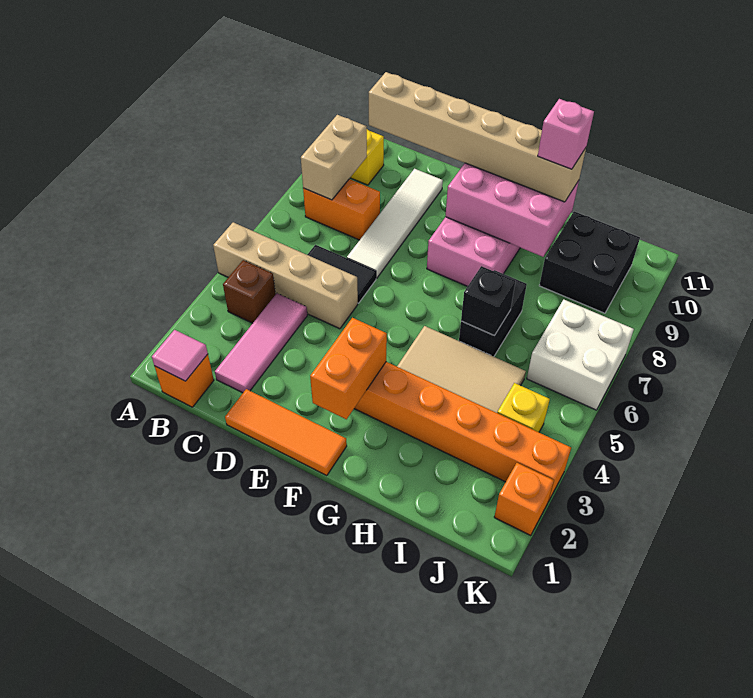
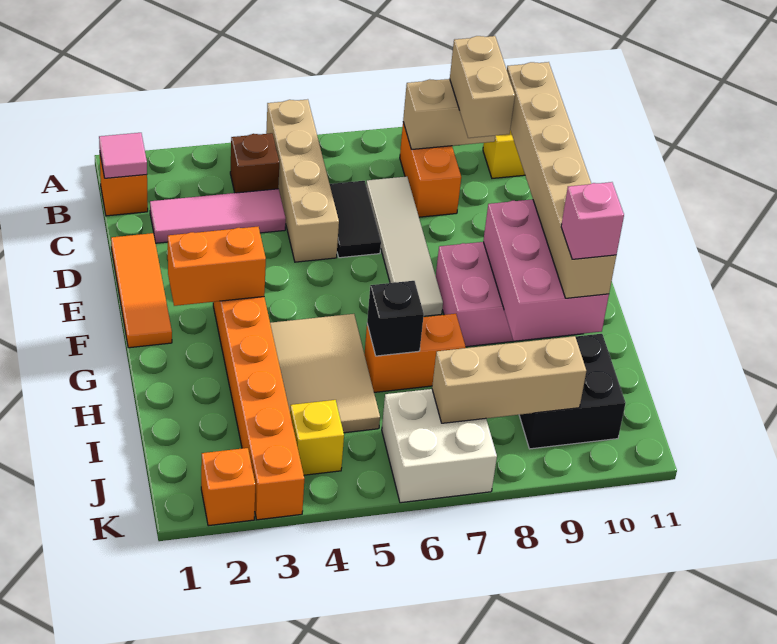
none -> tan brick B9:C9 level 3
white tile D7:D10 level 1 -> white tile C7:F7 level 1
black brick H6:H7 level 1 -> orange brick H6:H7 level 1
none -> tan brick J7:J9 level 2

